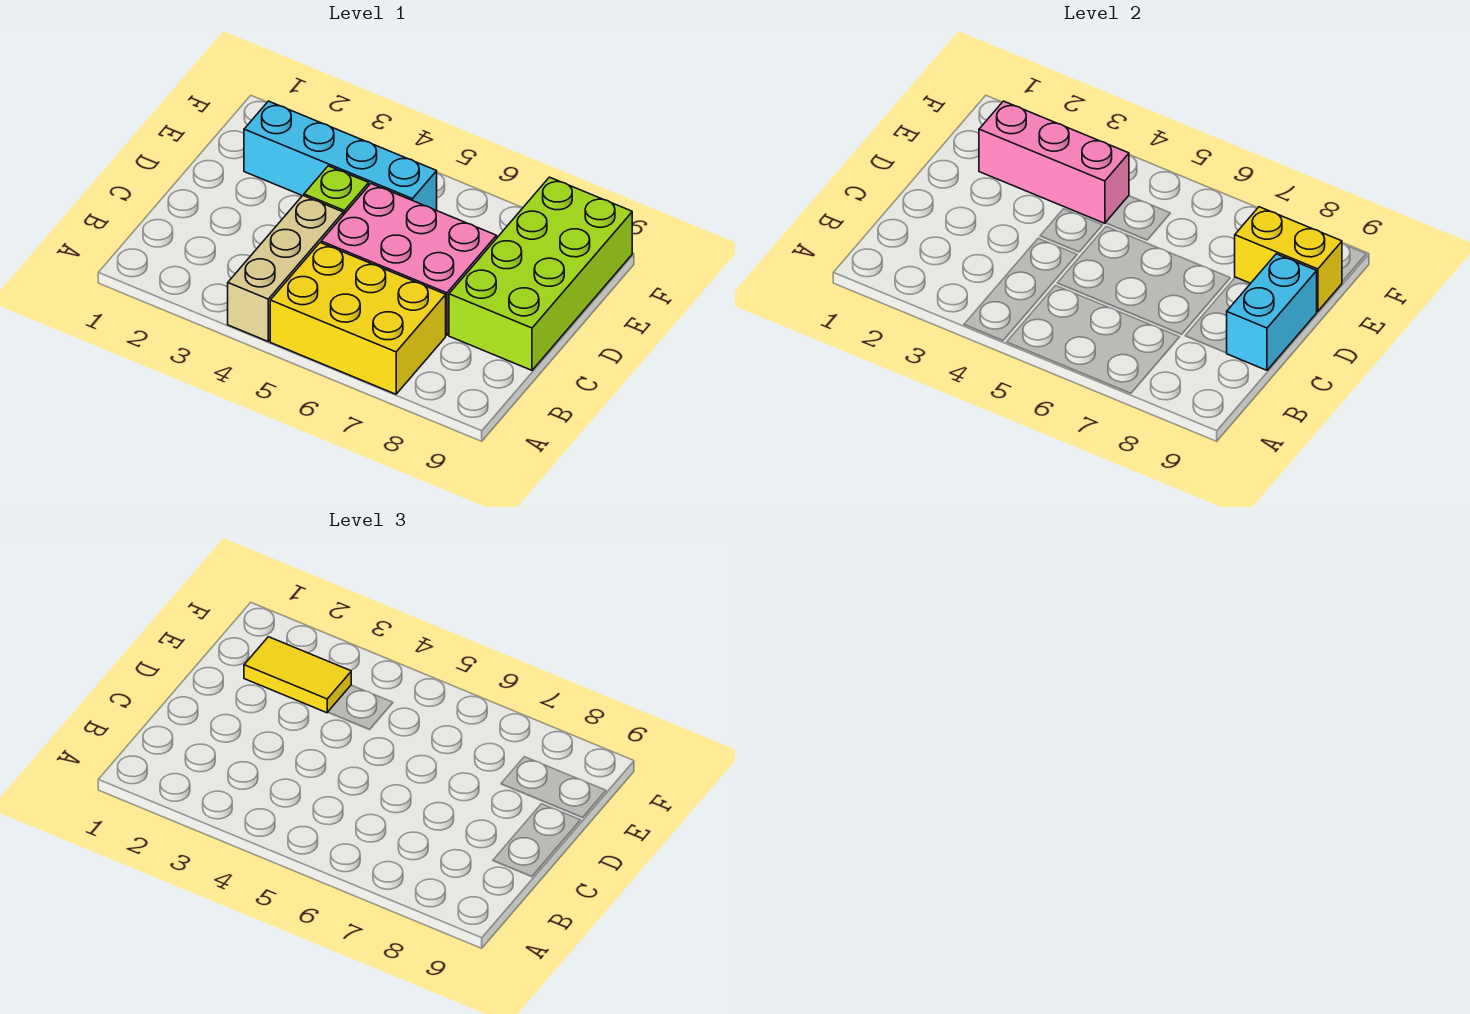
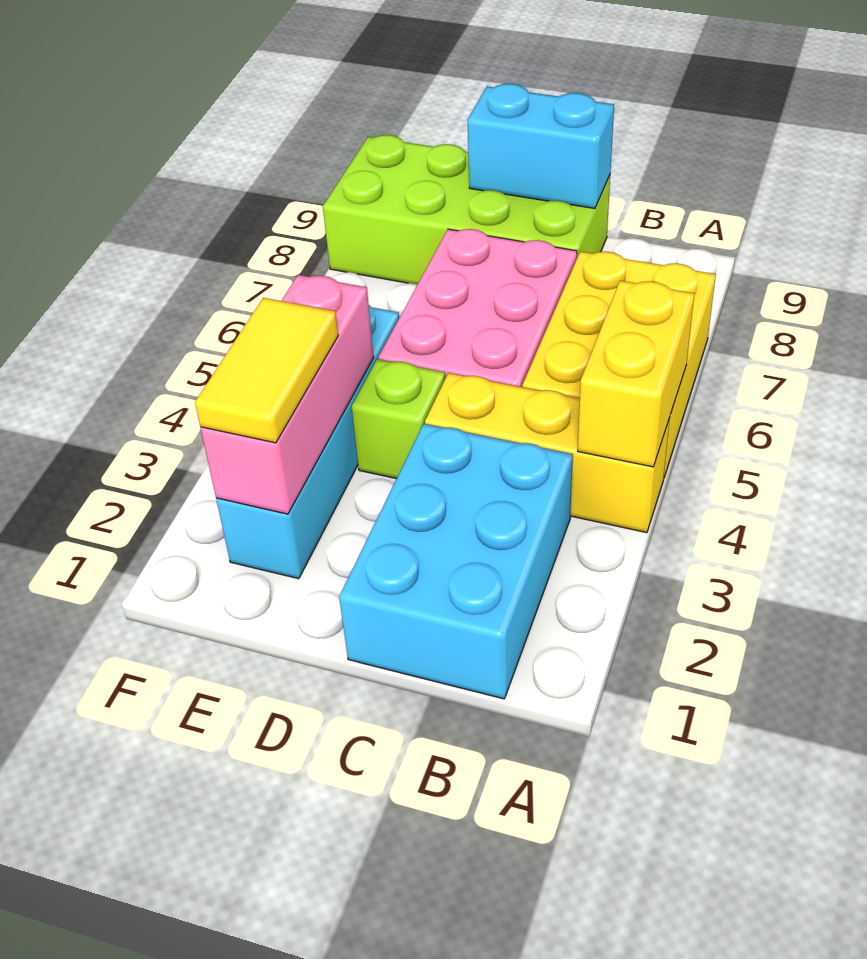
tan brick A4:C4 level 1 -> yellow brick A4:C4 level 1
none -> cyan brick B1:C3 level 1
yellow brick E8:E9 level 2 -> yellow brick A4:A5 level 2

